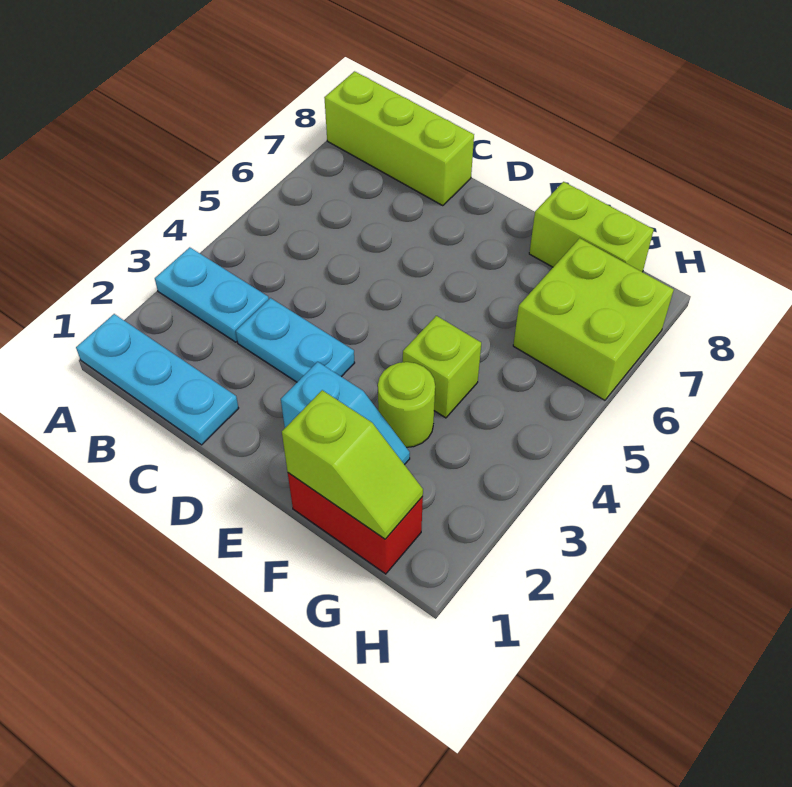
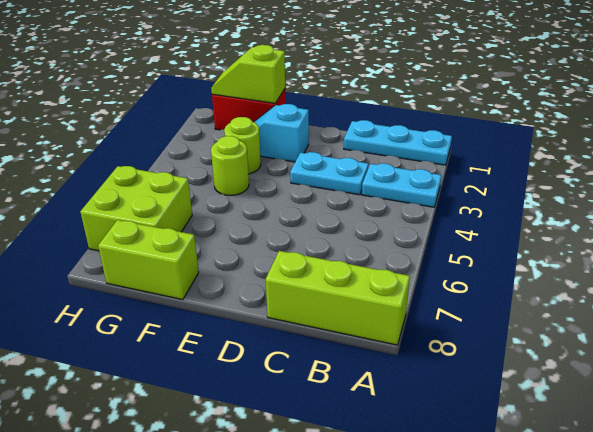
lime brick F4 level 1 -> lime round brick F4 level 1

